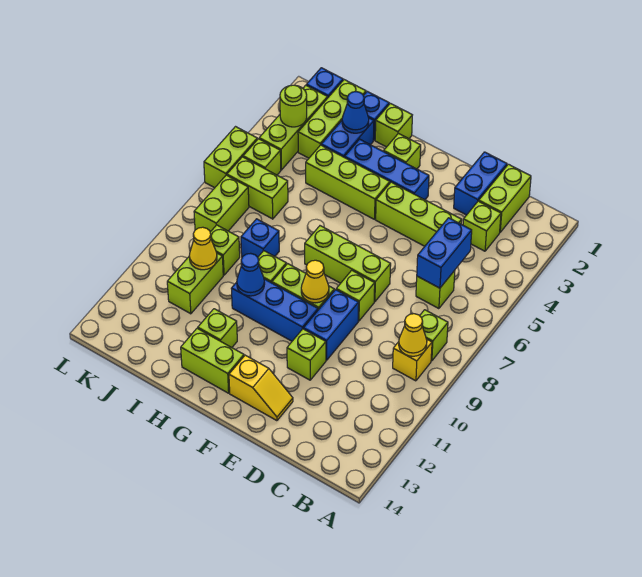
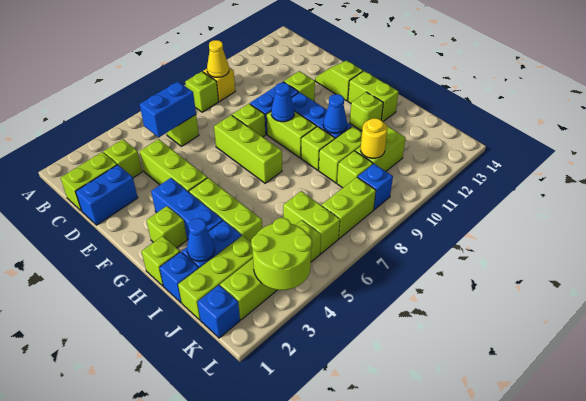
yellow slope E13:F13 level 1 top F -> lime slope E13:F13 level 1 top F
yellow cone F9 level 2 -> blue cone F9 level 2
blue brick I8 level 1 -> blue brick K9 level 1
yellow cone J10 level 2 -> yellow round brick J10 level 2
lime round brick K3 level 2 -> lime round brick K3:L4 level 2
lime brick L5:L6 level 1 -> lime brick I9:I10 level 1

